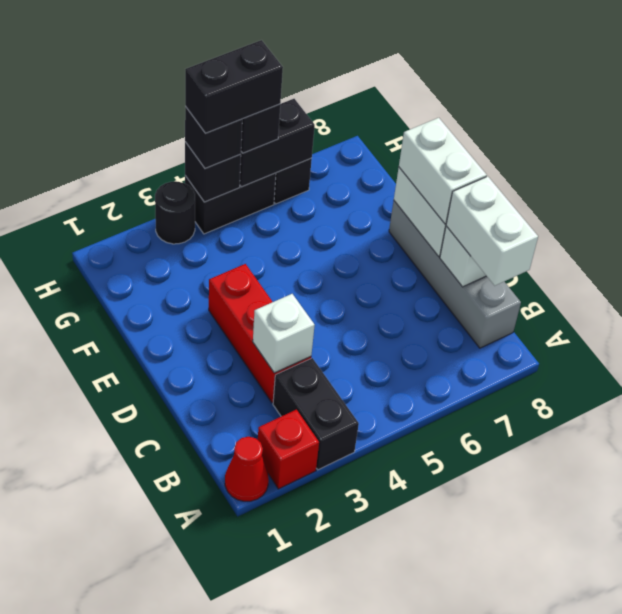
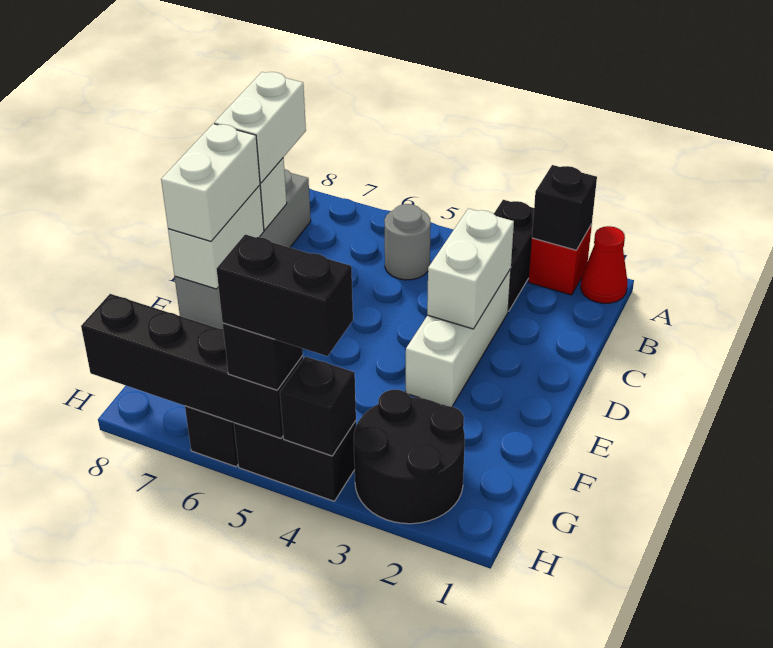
none -> grey round brick B5 level 1
red brick C3:E3 level 1 -> white brick C3:E3 level 1
white brick C3 level 2 -> white brick C3:D3 level 2
black round brick H3 level 1 -> black round brick G2:H3 level 1
black brick H4 level 3 -> black brick A2 level 2
black brick H5:H6 level 2 -> black brick H5:H8 level 2

